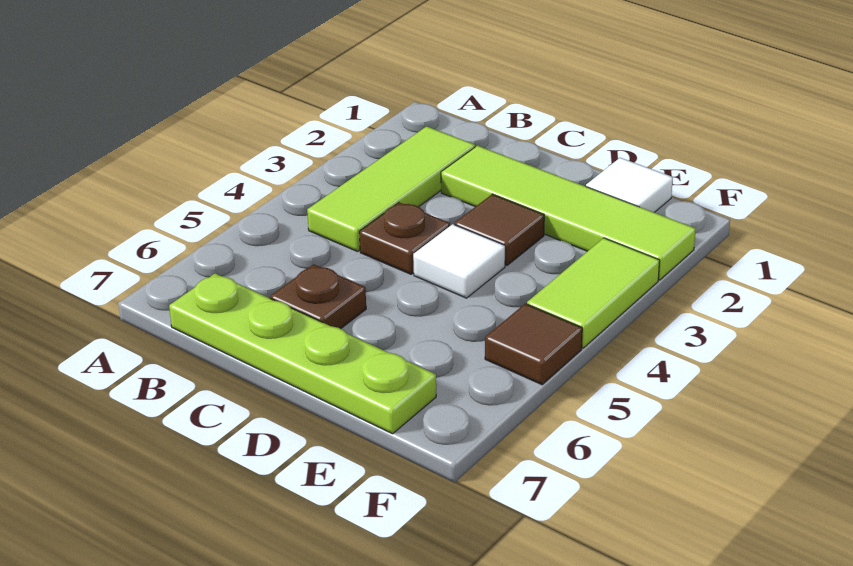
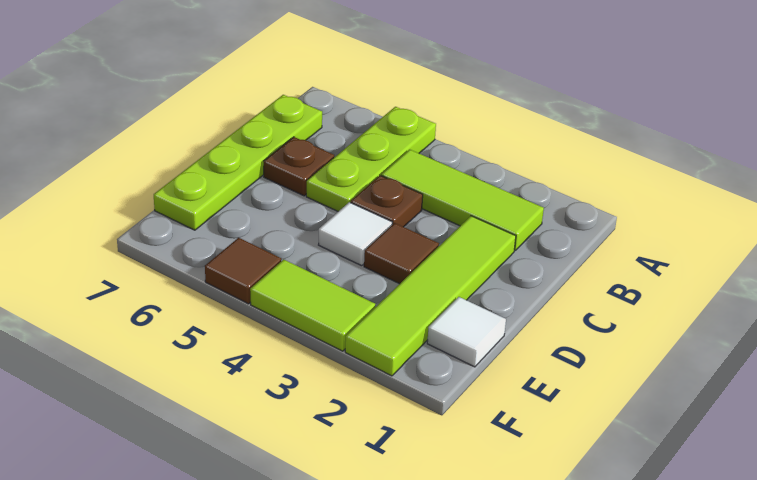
none -> lime plate A5:C5 level 1

